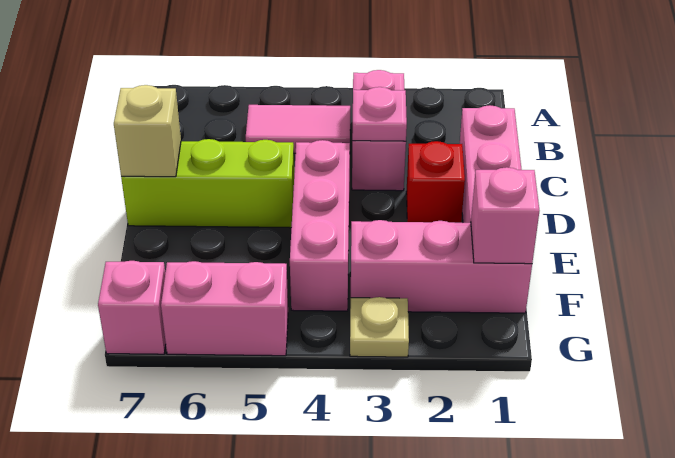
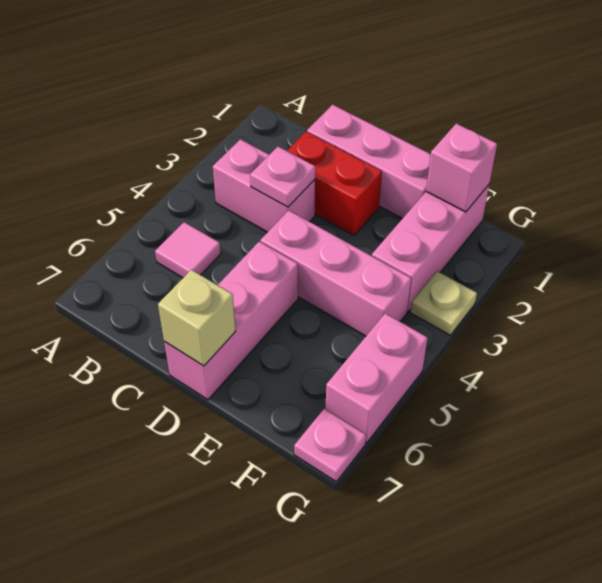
pink tile B4:B5 level 1 -> pink tile B5 level 1
red brick D2 level 1 -> red brick C2:D2 level 1
lime brick D5:D7 level 1 -> pink brick D5:D7 level 1
pink brick G7 level 1 -> pink plate G7 level 1

